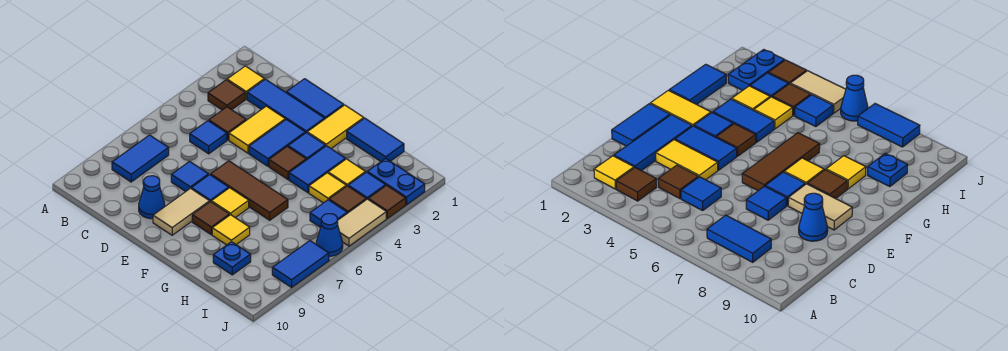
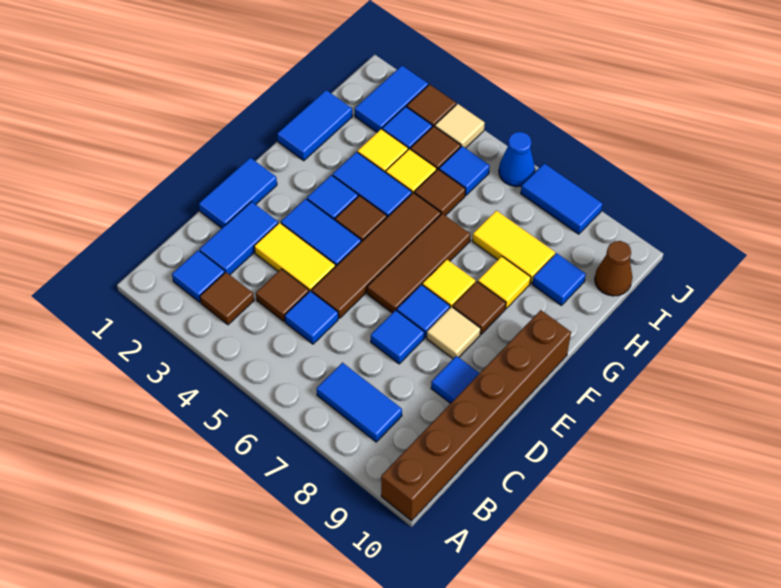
none -> brown brick A10:F10 level 1
yellow tile B2 level 1 -> blue tile B2 level 1
blue tile C2:E2 level 1 -> blue tile C2:D2 level 1
none -> brown tile D5:G5 level 1
blue cone D9 level 1 -> blue tile D9 level 1
tan tile E8:E9 level 1 -> tan tile E8 level 1
yellow tile F1:F2 level 1 -> yellow tile H7:H8 level 1
none -> brown tile H5 level 1
blue plate H9 level 1 -> blue tile H9 level 1
blue plate I2:J2 level 1 -> blue tile I2:J2 level 1
none -> brown cone I10 level 1
tan tile J4:J5 level 1 -> tan tile J4 level 1

